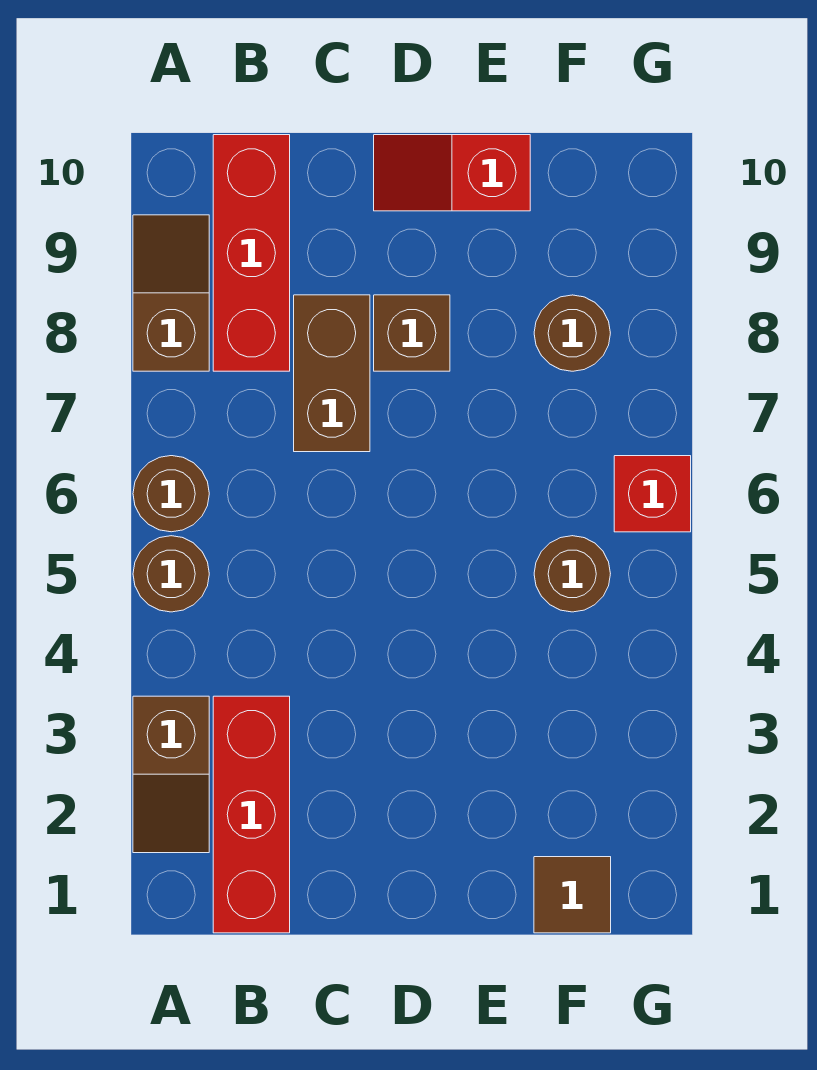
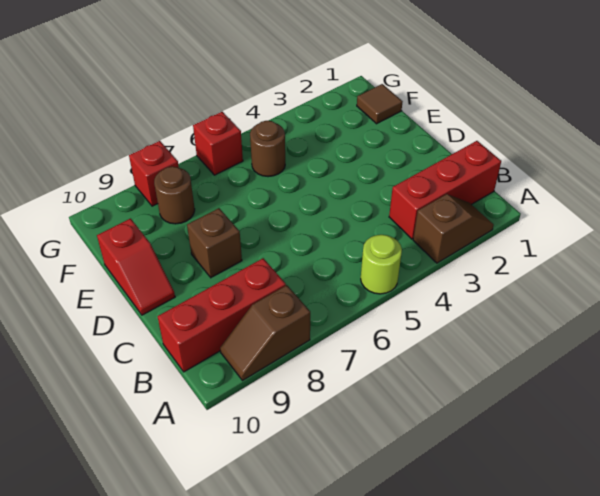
brown round brick A5 level 1 -> lime round brick A5 level 1
brown round brick A6 level 1 -> none
brown brick C7:C8 level 1 -> none
none -> red brick G8 level 1

